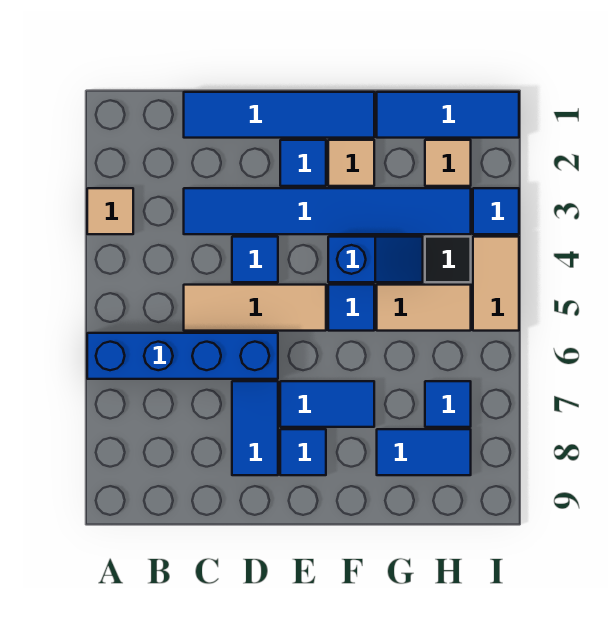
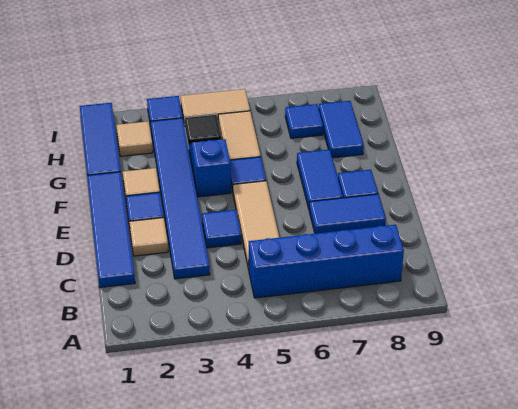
tan tile A3 level 1 -> tan tile D2 level 1
blue brick A6:D6 level 1 -> blue brick B5:B8 level 1

